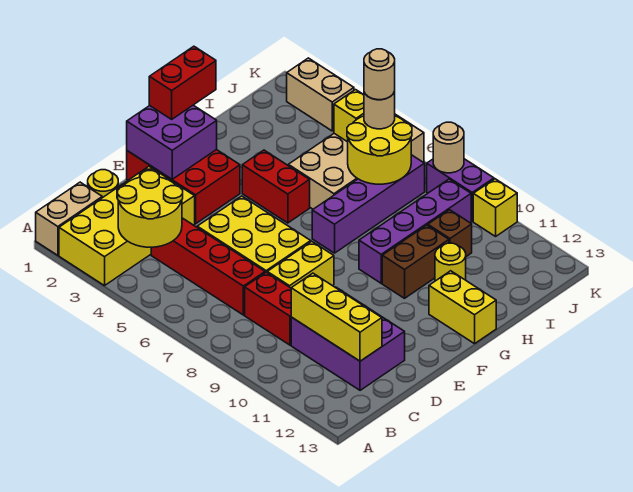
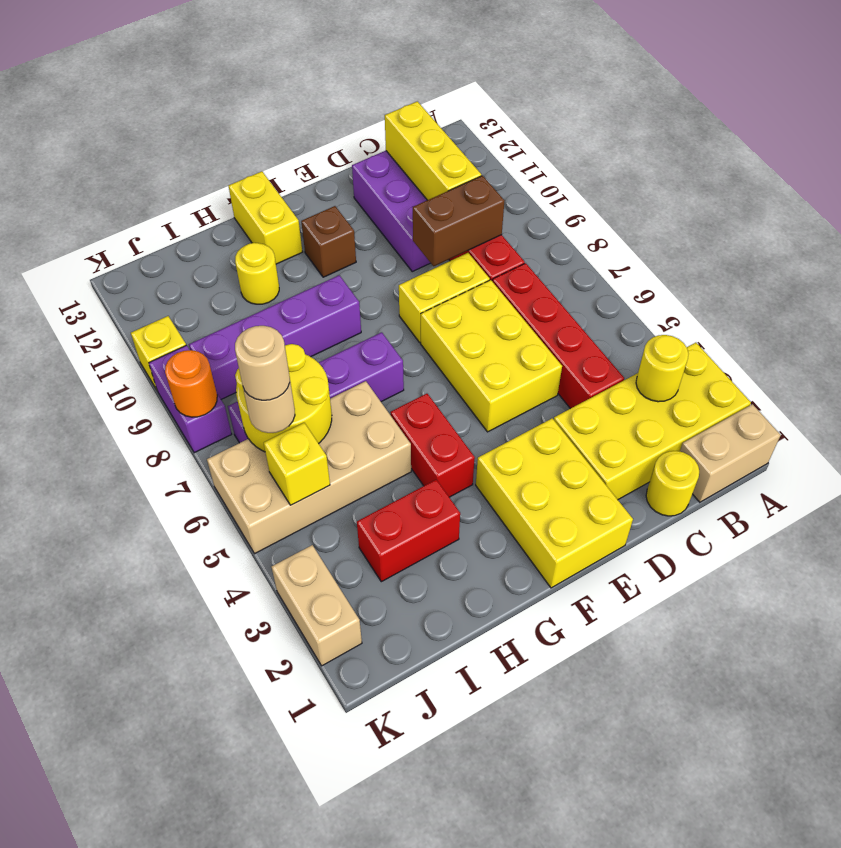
yellow round brick B3:C4 level 2 -> yellow round brick B3 level 2
red brick E1:F3 level 1 -> yellow brick E1:F3 level 1
purple brick E1:F2 level 2 -> none
red brick F1:G1 level 3 -> red brick H3:I3 level 1
brown brick G10:H10 level 1 -> brown brick C9:D9 level 2
brown brick I10 level 1 -> brown brick F11 level 1
tan round brick K8 level 2 -> orange round brick K8 level 2

